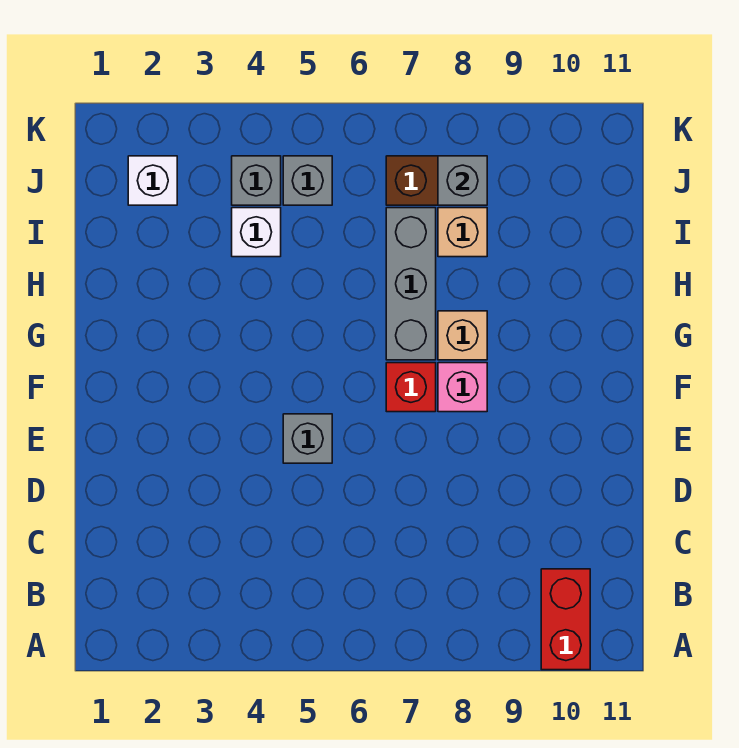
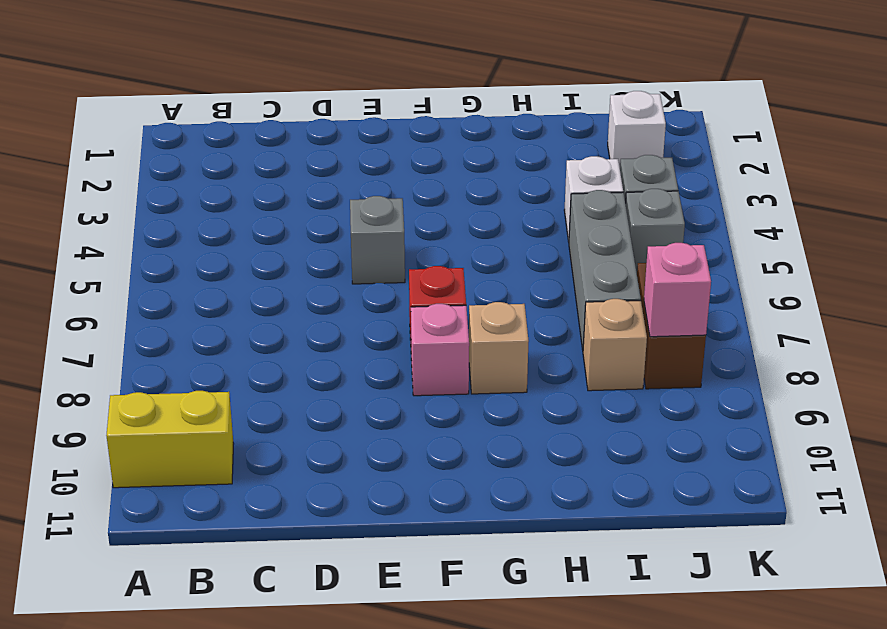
red brick A10:B10 level 1 -> yellow brick A10:B10 level 1
grey brick G7:I7 level 1 -> grey brick I5:I7 level 1
grey brick J8 level 2 -> pink brick J8 level 2

